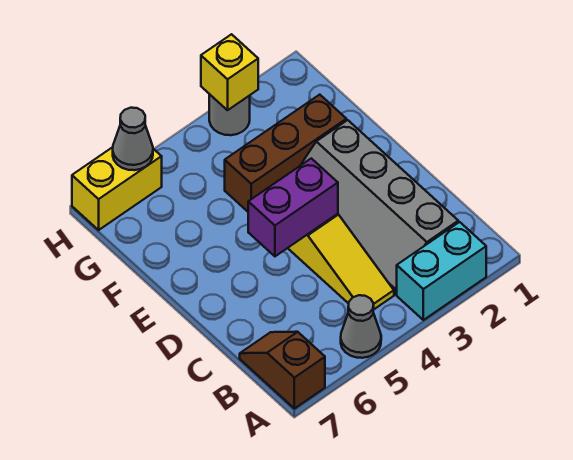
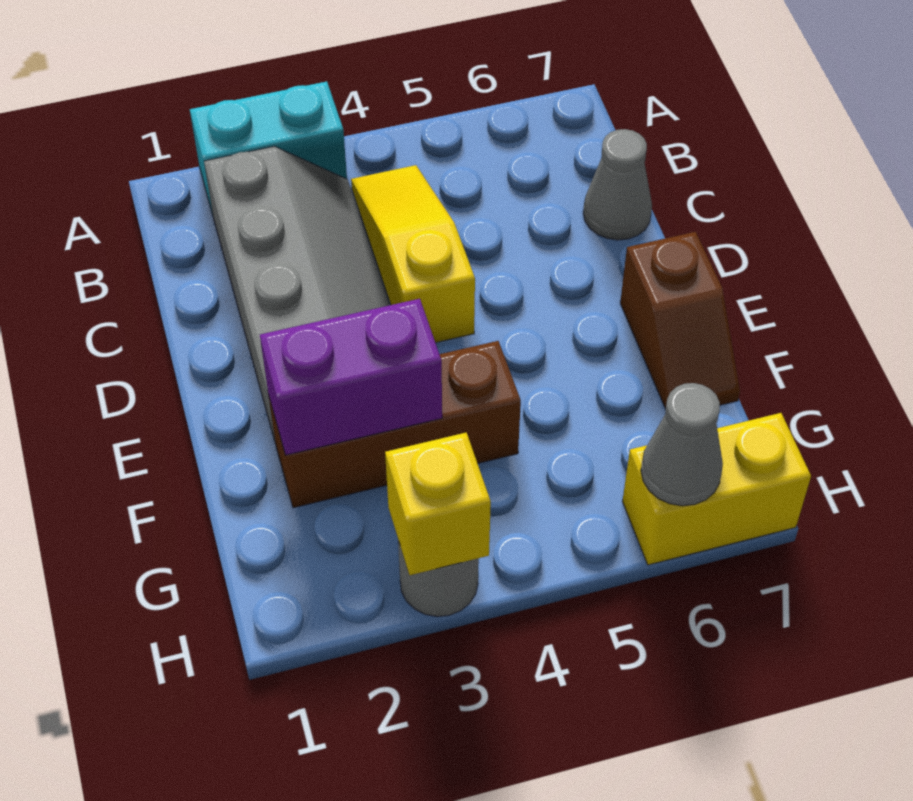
grey cone A5 level 1 -> grey cone C7 level 1
brown slope A7:B7 level 1 top A -> brown slope E7:F7 level 1 top E
purple brick D4:D5 level 2 -> purple brick F2:F3 level 2

